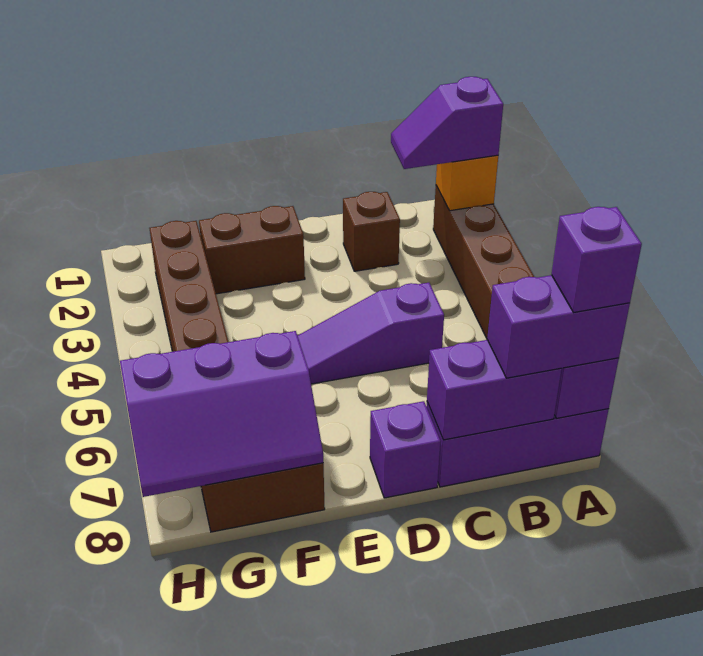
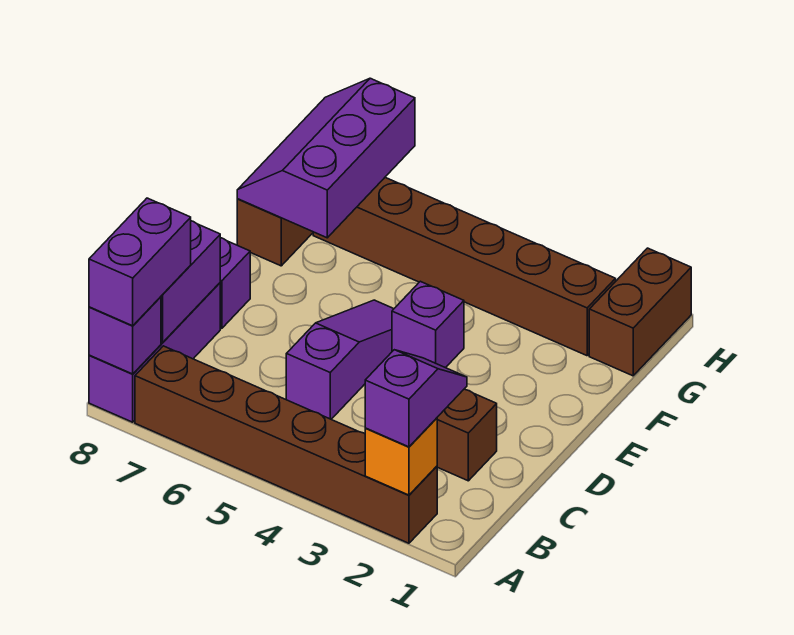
purple brick A8 level 4 -> purple brick E4 level 1
brown brick E2:F2 level 1 -> brown brick G1:H1 level 1

